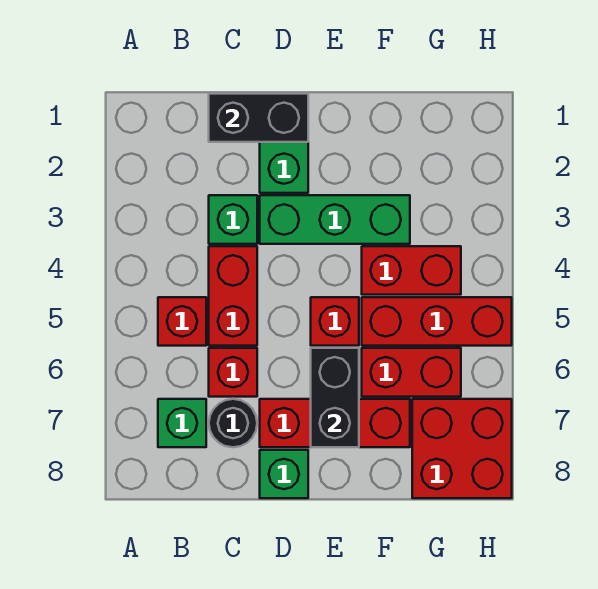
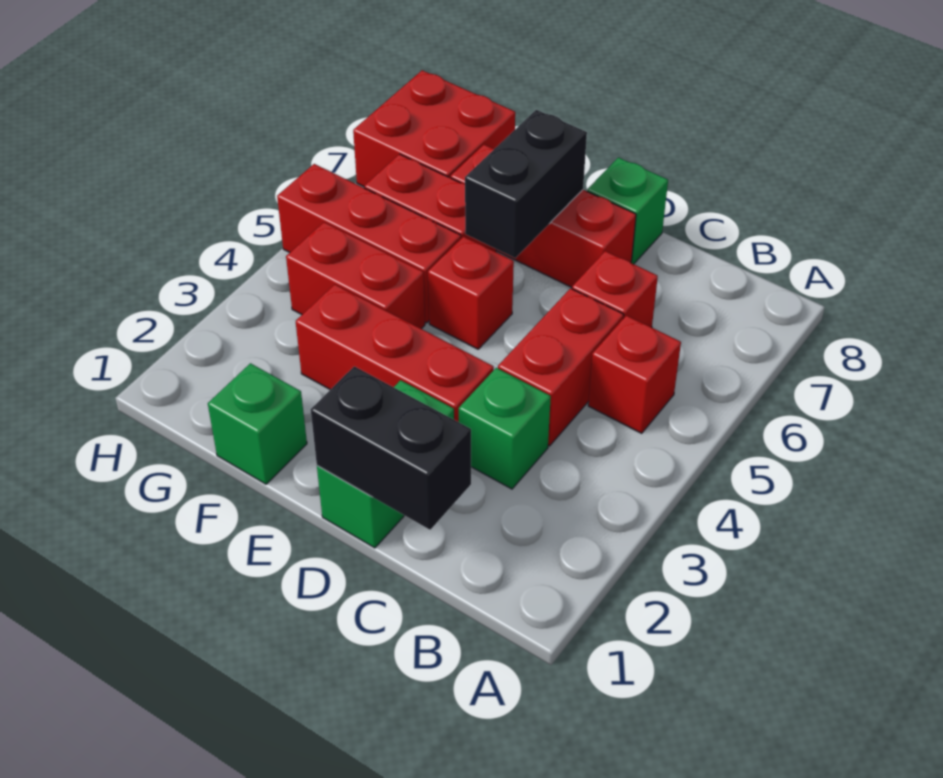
green brick B7 level 1 -> green brick F1 level 1
black round brick C7 level 1 -> none
green brick D3:F3 level 1 -> red brick D3:F3 level 1

